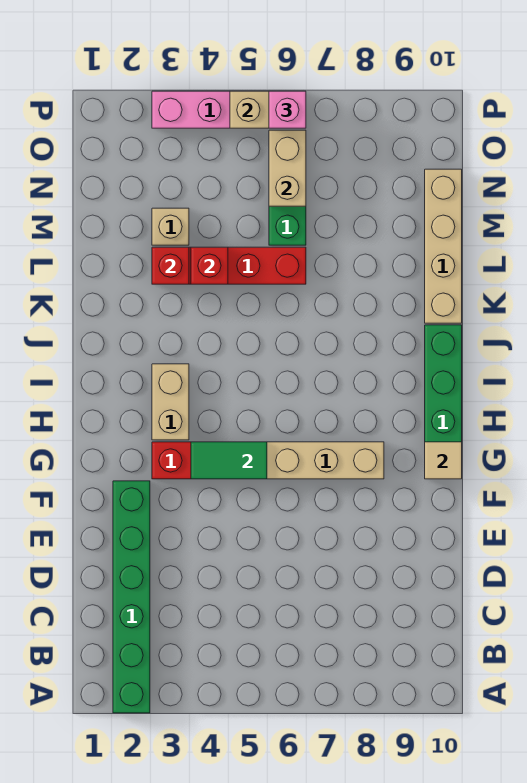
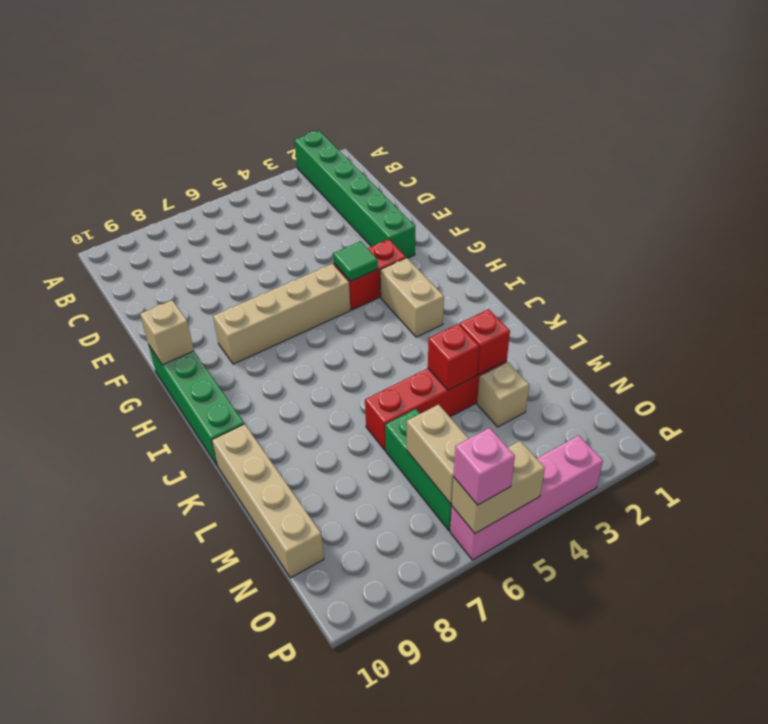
green tile G4:G5 level 2 -> green tile G4 level 2
tan tile G10 level 2 -> tan brick G10 level 2

